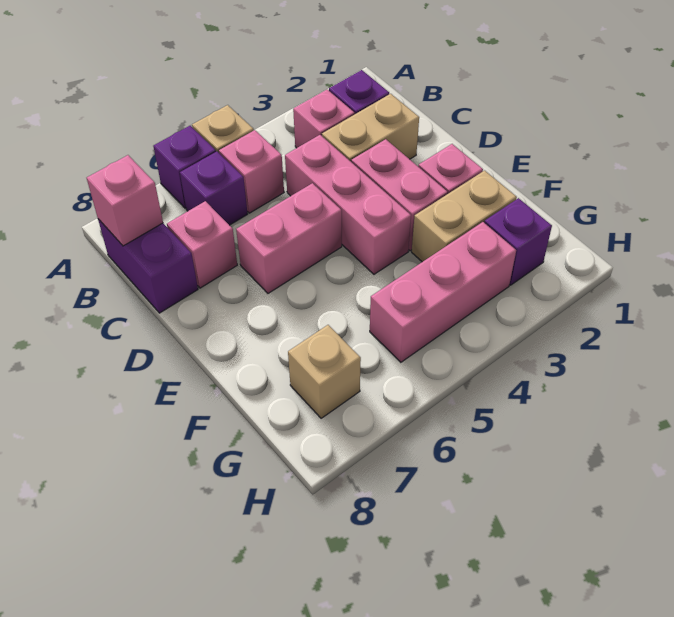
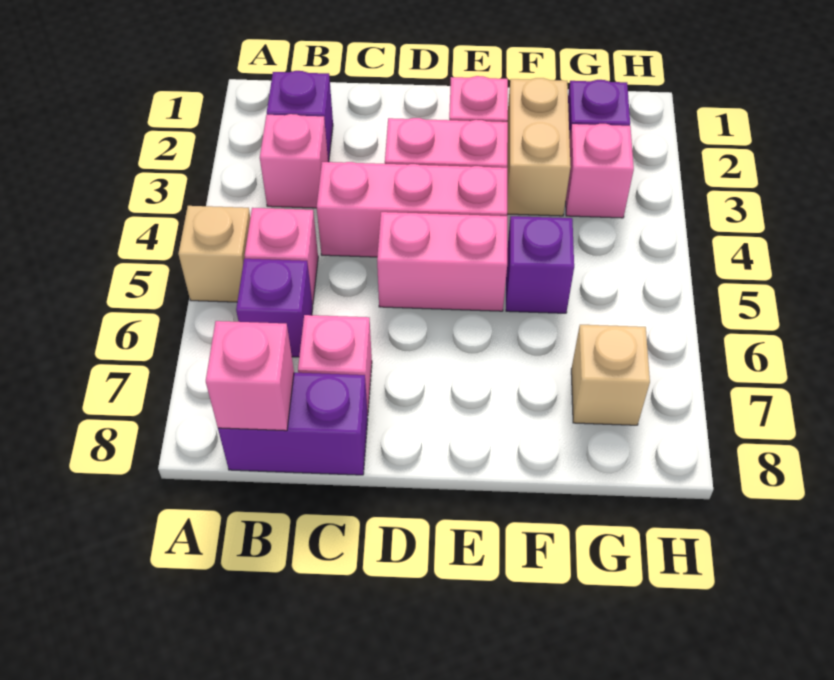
purple brick A6 level 1 -> purple brick F5 level 1
tan brick C2:C3 level 1 -> none
pink brick D5:D6 level 1 -> pink brick D5:E5 level 1
pink brick G3:G5 level 1 -> pink brick G3 level 1

